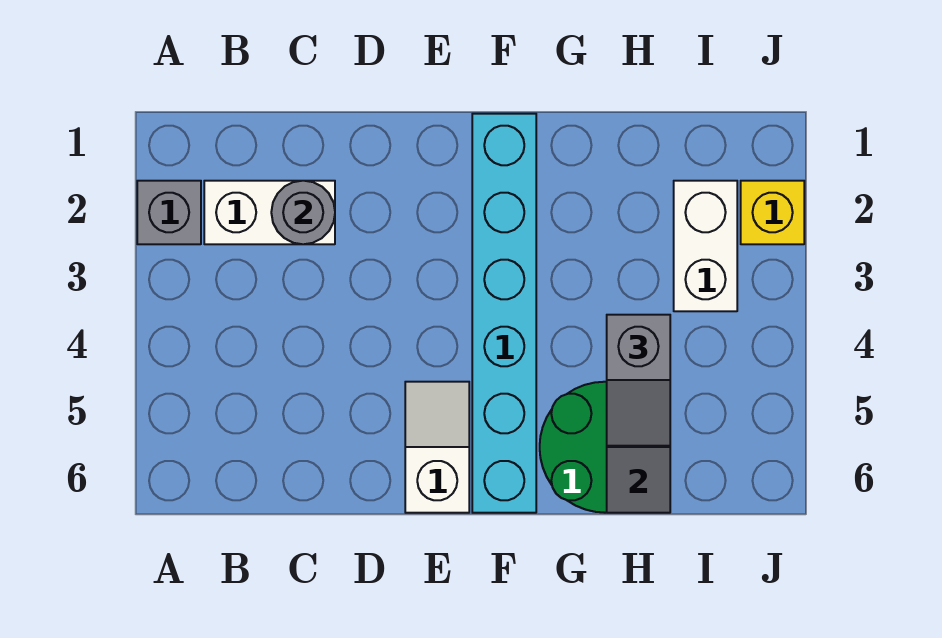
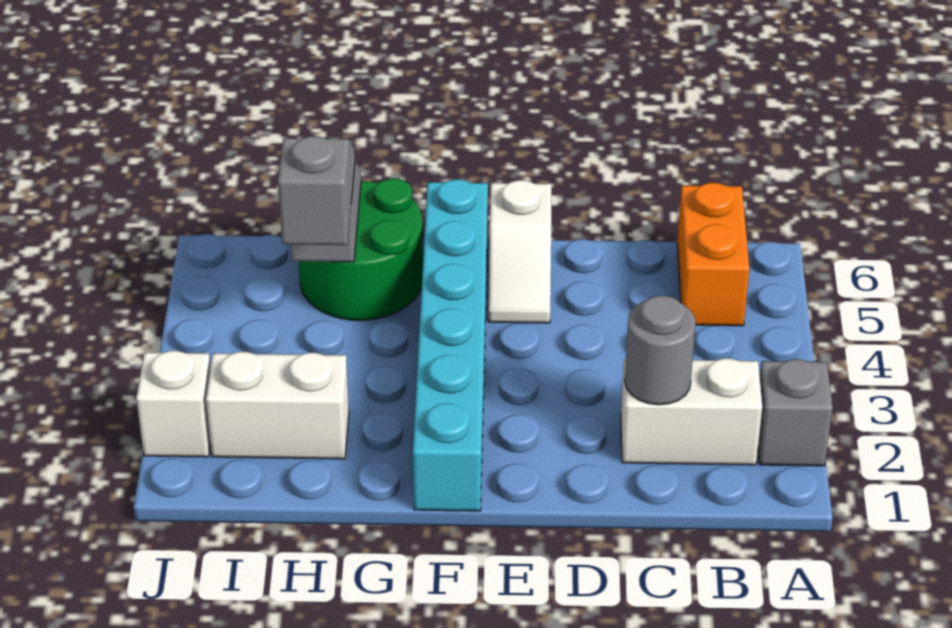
none -> orange brick B5:B6 level 1
white brick I2:I3 level 1 -> white brick H2:I2 level 1
yellow brick J2 level 1 -> white brick J2 level 1

